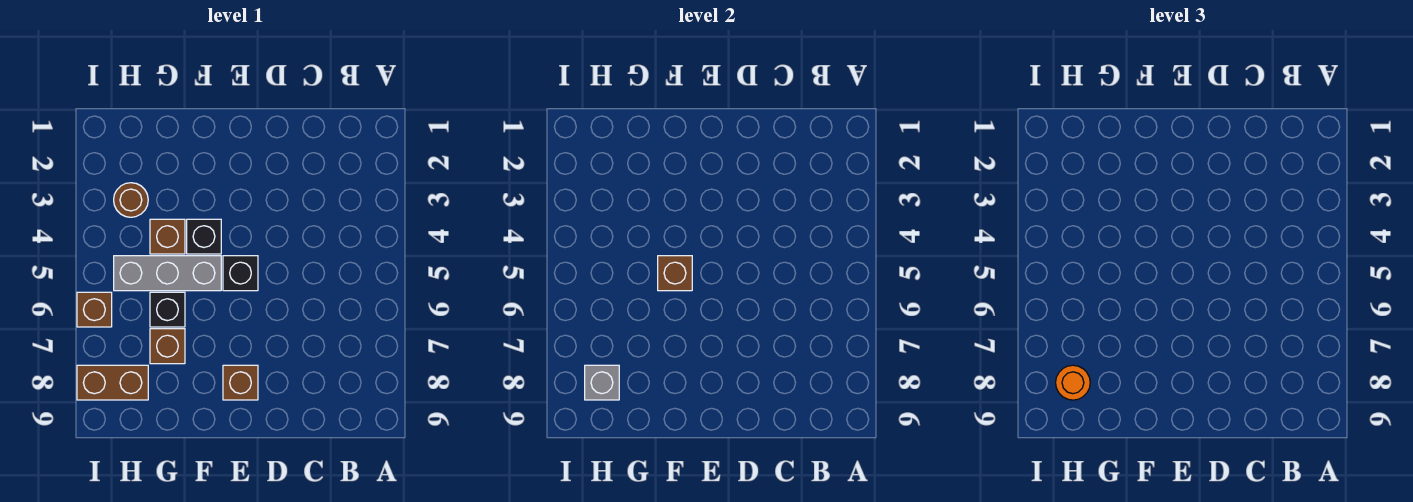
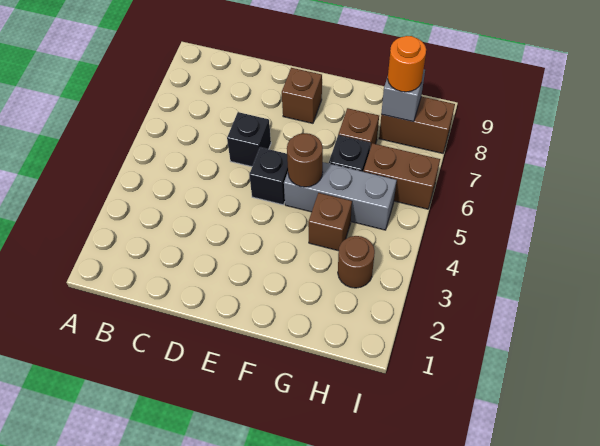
black brick F4 level 1 -> black brick D6 level 1
brown brick F5 level 2 -> brown round brick F5 level 2
brown brick I6 level 1 -> brown brick H6:I6 level 1

